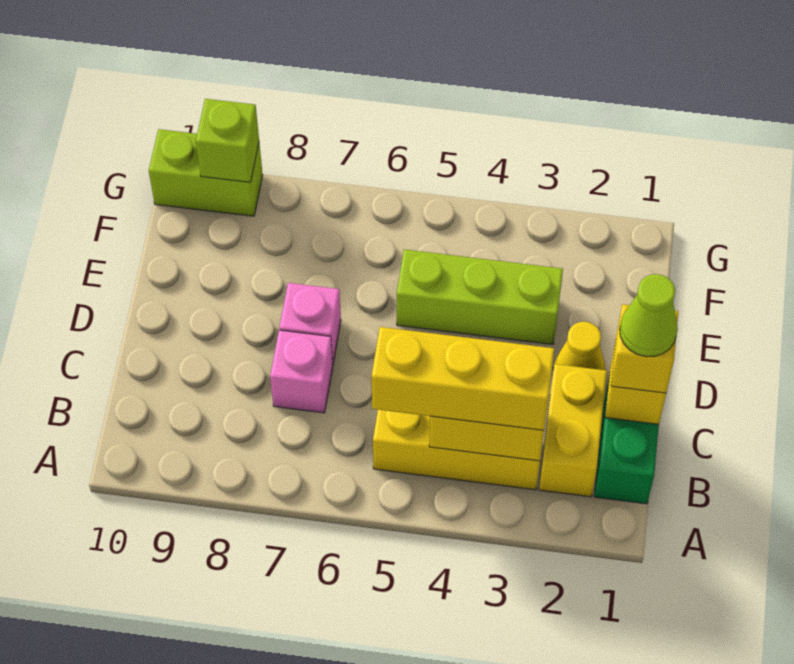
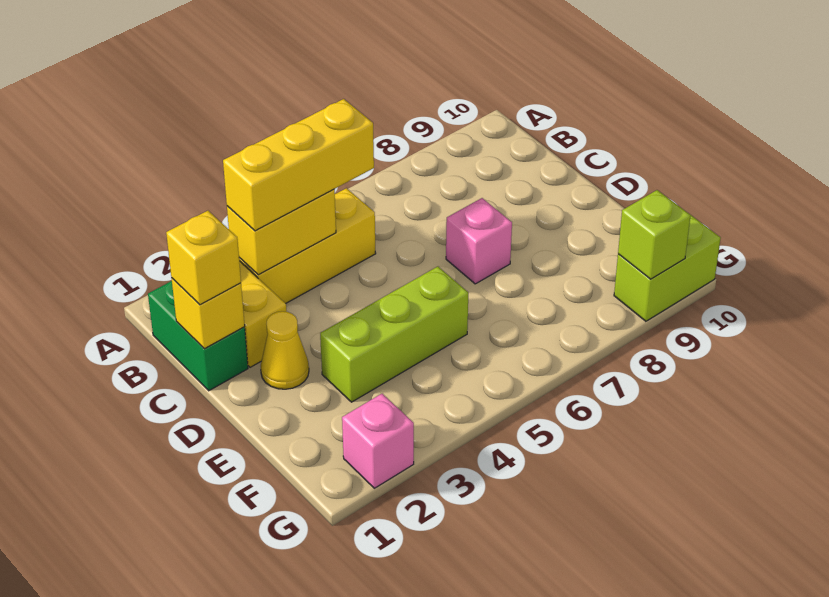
lime cone C1 level 4 -> none
pink brick C7 level 1 -> pink brick G2 level 1

